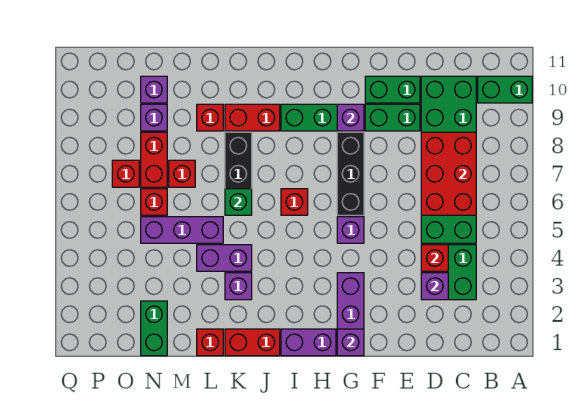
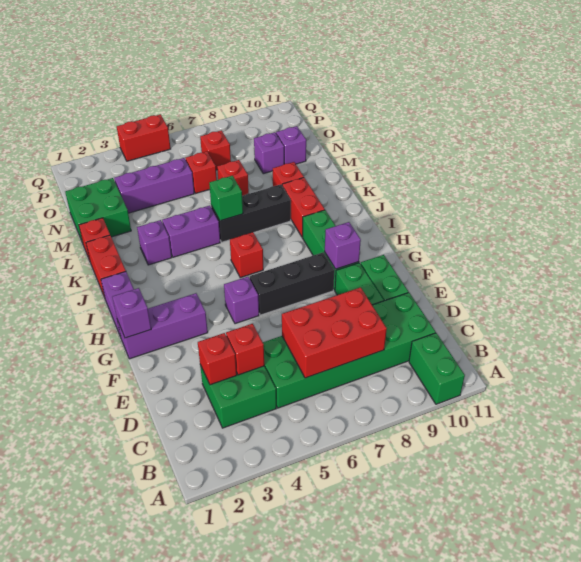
purple brick D3 level 2 -> red brick D3 level 2
purple brick K4:L4 level 1 -> purple brick K4:K5 level 1
purple brick L5:N5 level 1 -> purple brick N3:N5 level 1
green brick N1:N2 level 1 -> green brick M1:N2 level 1
red brick N7:N8 level 1 -> red brick Q4:Q5 level 1

